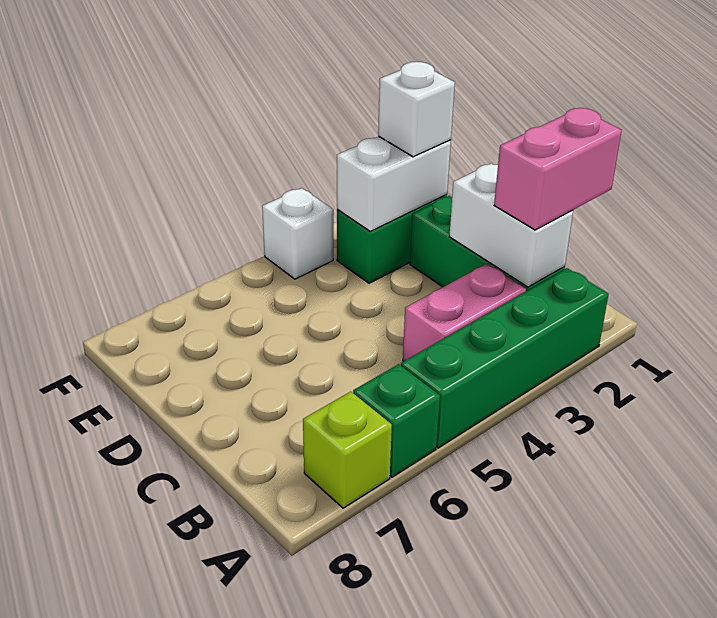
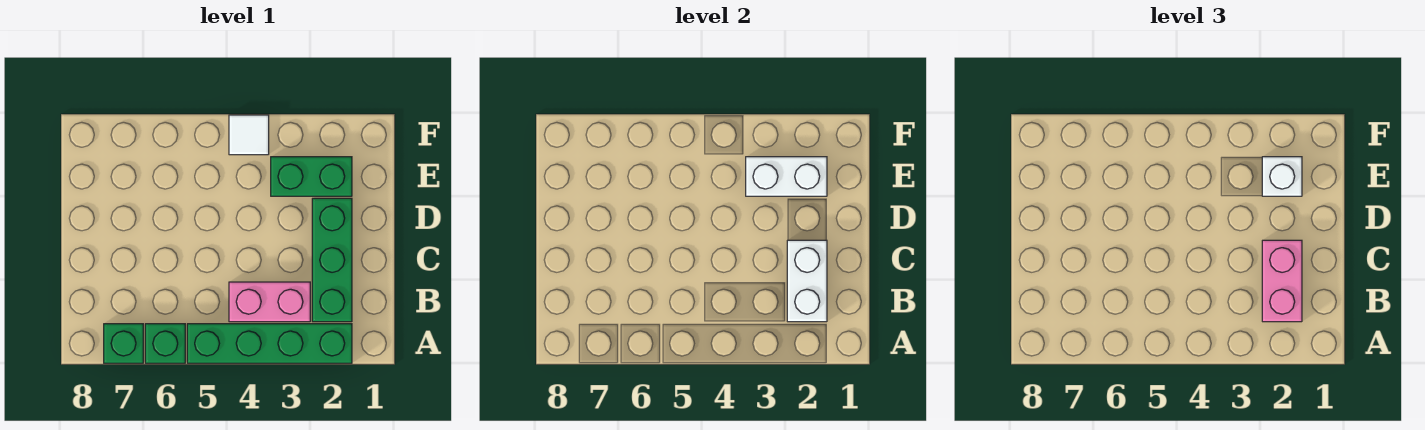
lime brick A7 level 1 -> green brick A7 level 1
pink brick B1:B2 level 3 -> pink brick B2:C2 level 3
white brick F4 level 1 -> white tile F4 level 1

